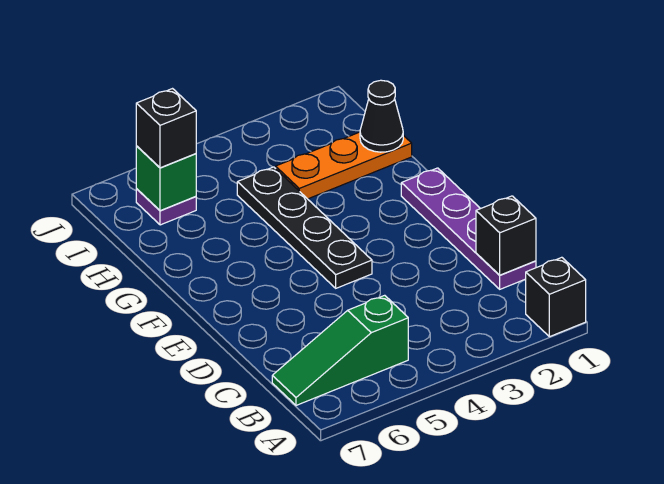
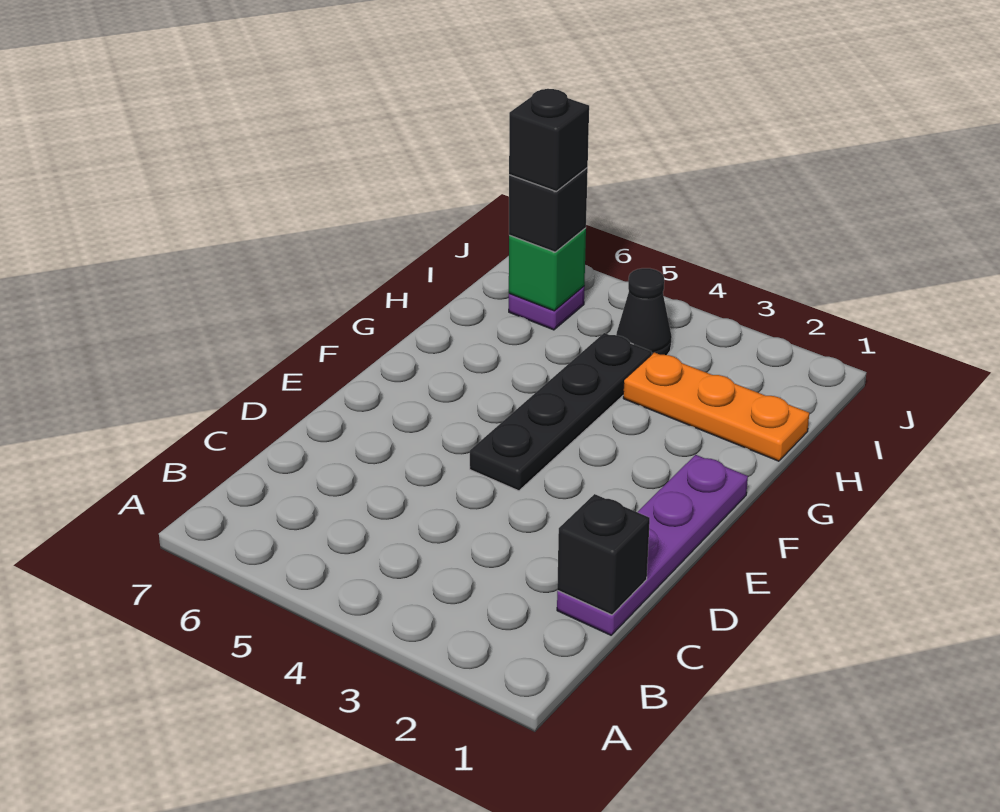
black brick A1 level 1 -> black brick I6 level 4
green slope B5:B7 level 1 top 5 -> none
black cone H1 level 2 -> black cone I4 level 1

